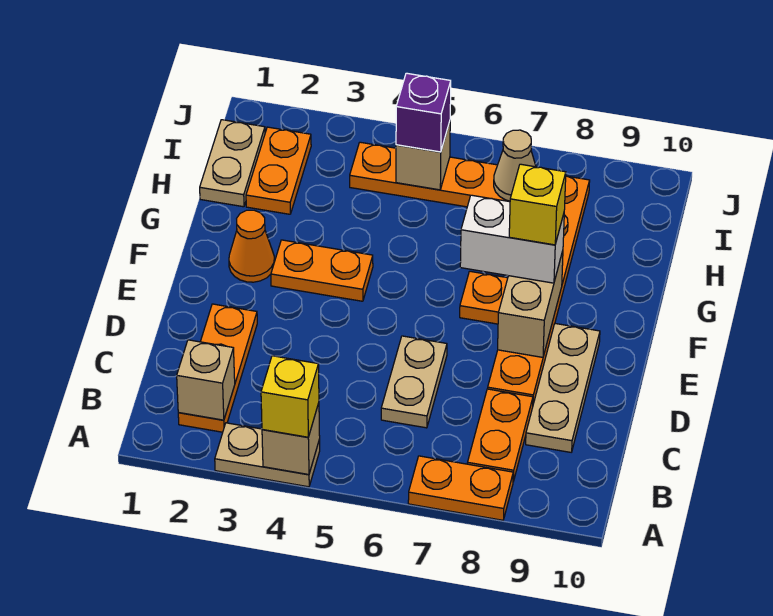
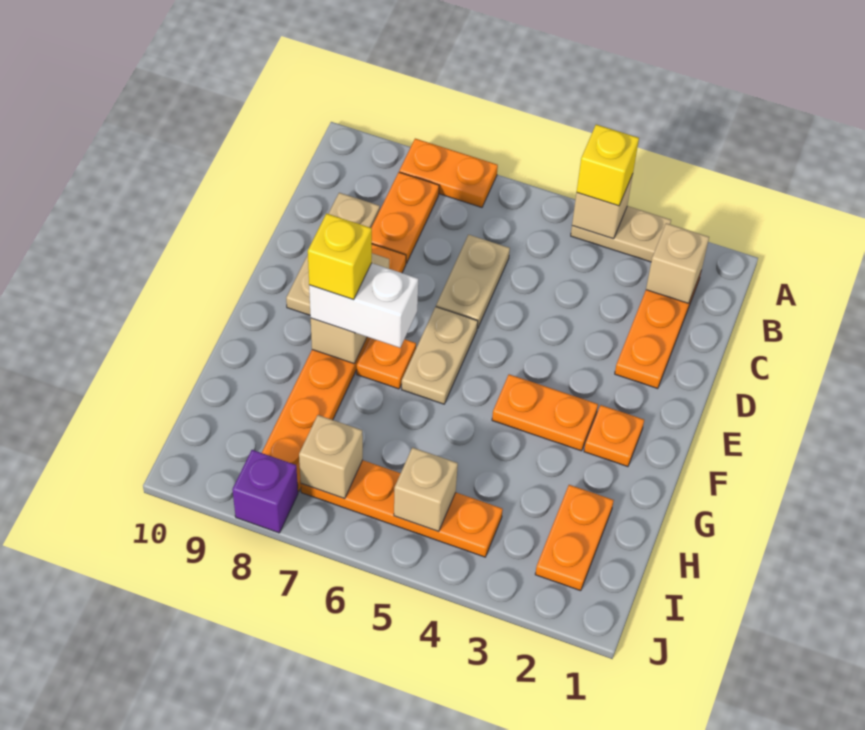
orange cone F2 level 1 -> orange plate F2 level 1
tan plate H1:I1 level 1 -> tan plate E6:F6 level 1
purple brick I5 level 3 -> purple brick J8 level 1
tan cone I7 level 2 -> tan brick I7 level 2

